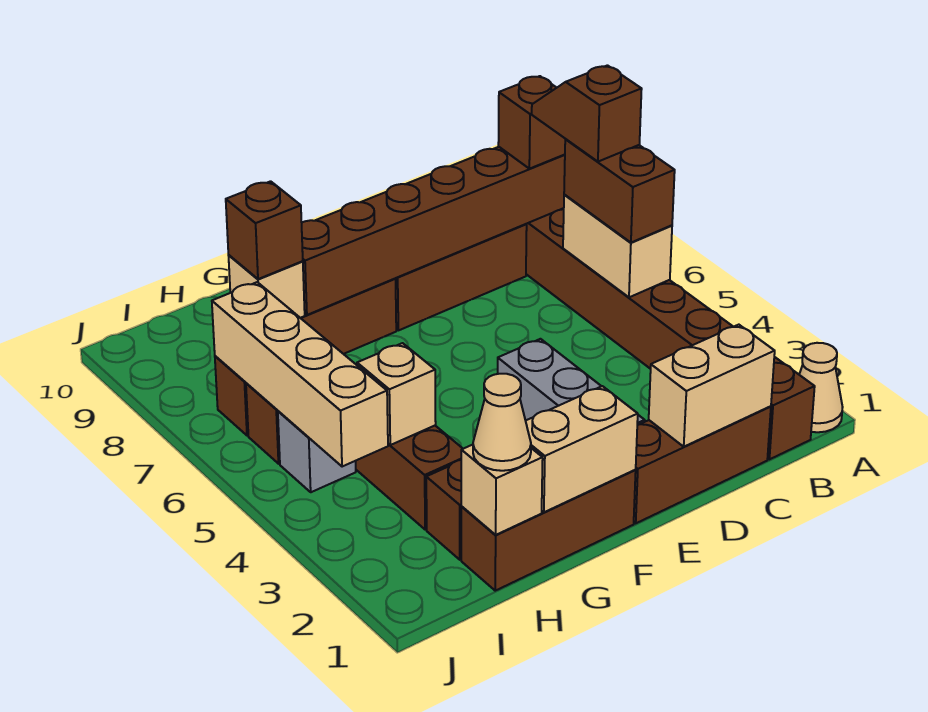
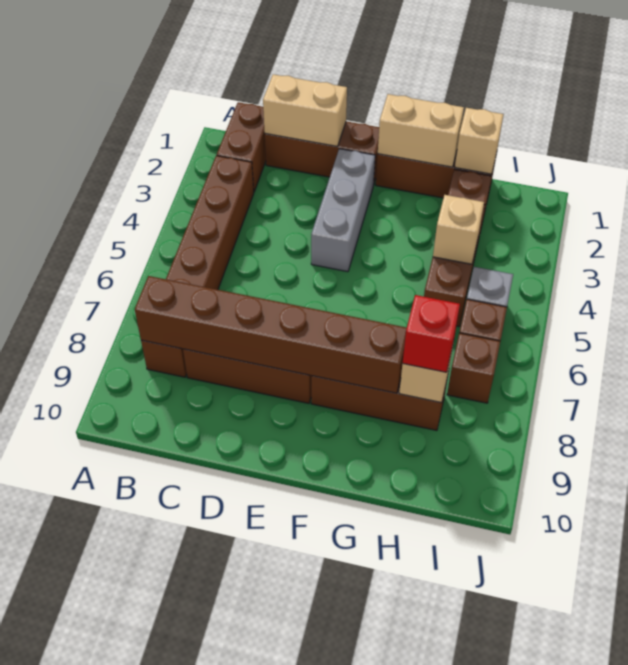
tan cone A1 level 1 -> none
tan brick B5:B6 level 2 -> none
brown brick B5:B6 level 3 -> none
brown slope B6:B7 level 4 top 6 -> none
brown brick B8 level 3 -> none
tan cone H1 level 3 -> none
brown brick H8 level 3 -> red brick H8 level 3
tan brick I4:I7 level 2 -> none

